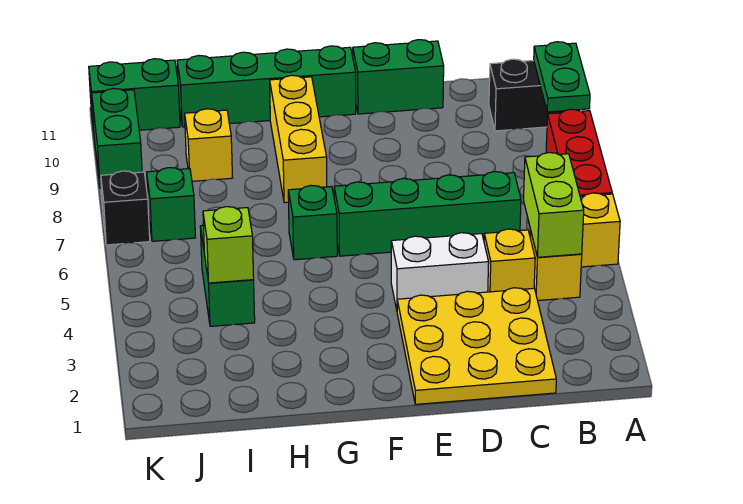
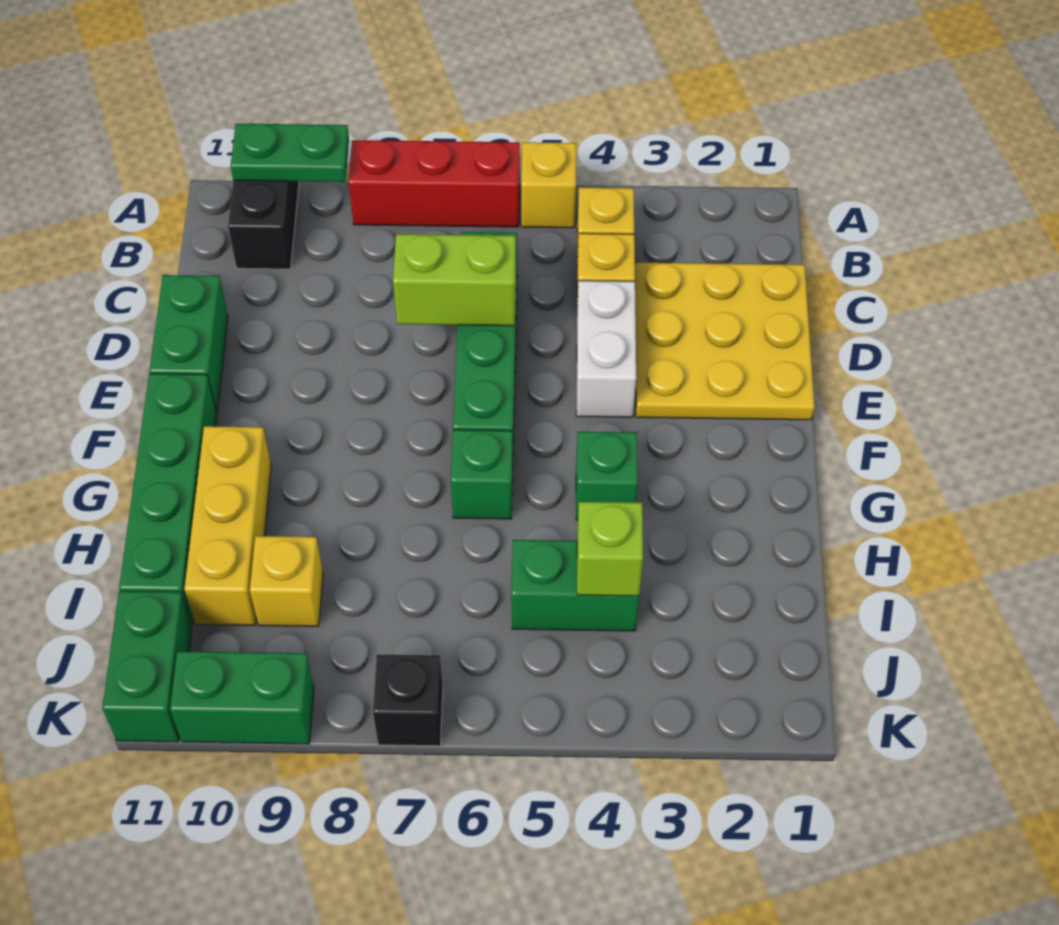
lime brick B4:B5 level 2 -> lime brick D6:D7 level 2
yellow brick G8:G10 level 1 -> yellow brick G10:I10 level 1
green brick J7 level 1 -> green brick G4 level 1

